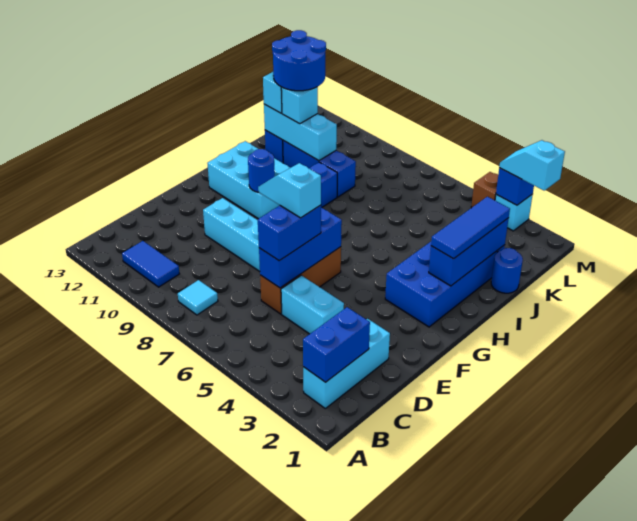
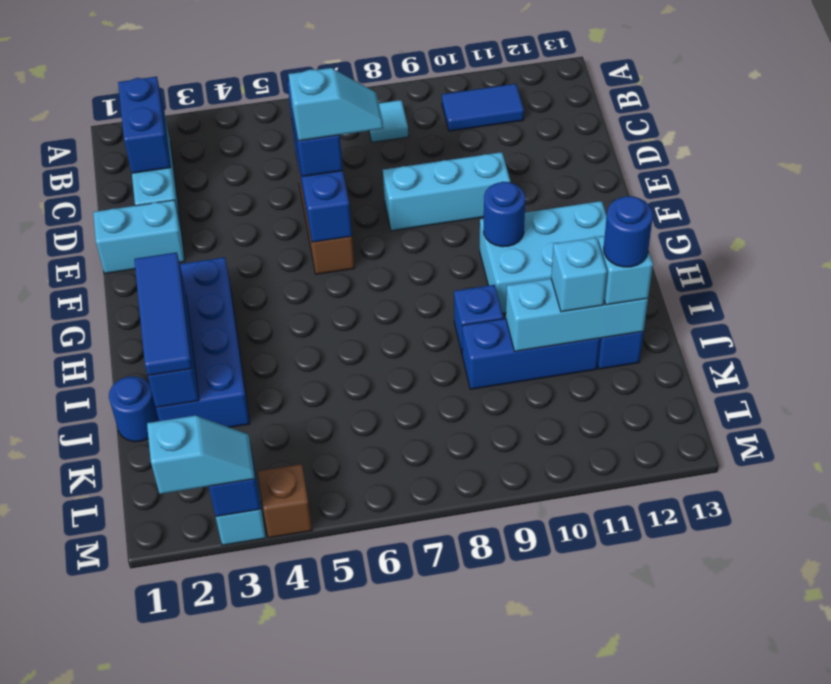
cyan brick D4:D5 level 1 -> cyan brick E1:E2 level 1
blue round brick J11:K12 level 4 -> blue round brick J12 level 4

